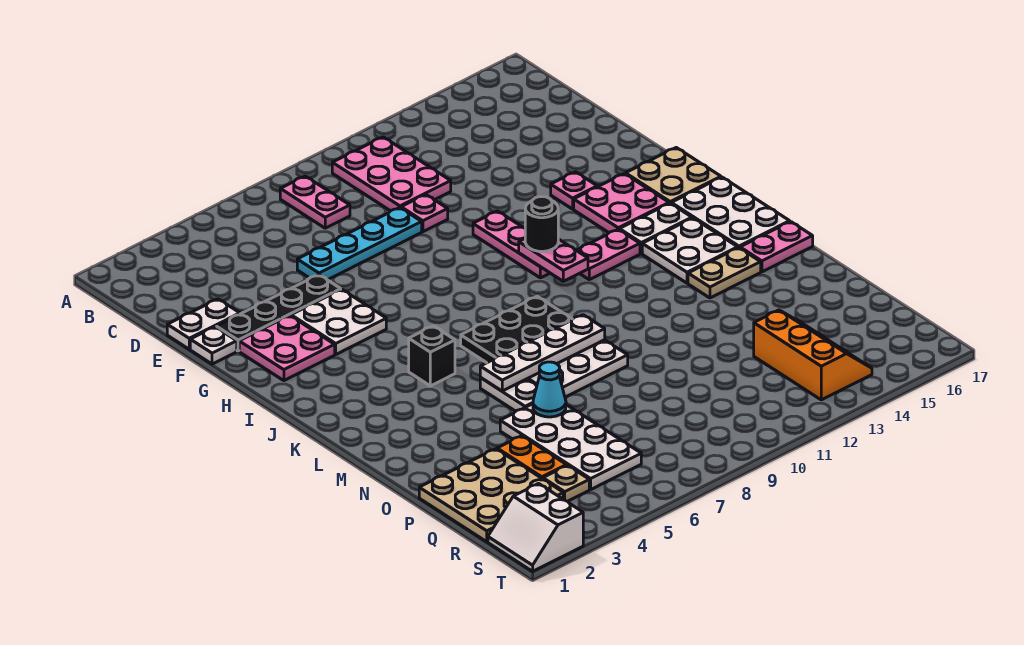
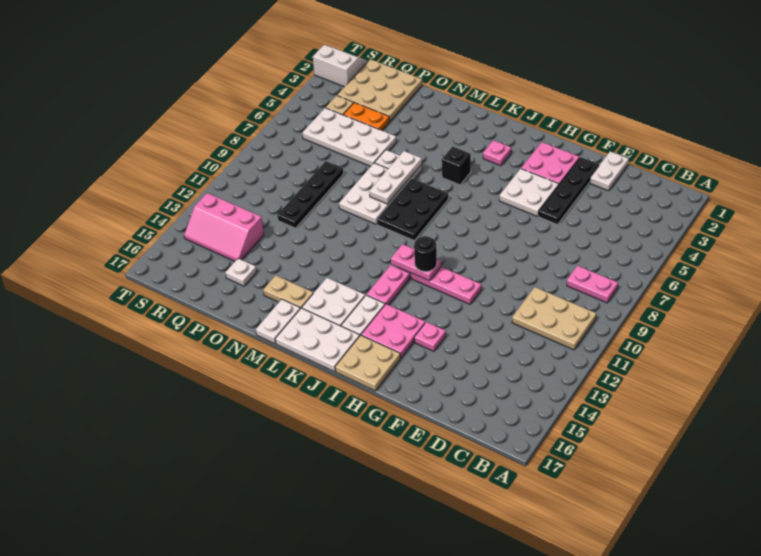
pink plate B10:D11 level 1 -> tan plate B10:D11 level 1
cyan plate E6:E9 level 1 -> none
pink plate E10 level 1 -> pink plate J3 level 1
white plate F1 level 1 -> white plate P15 level 1
white plate M6:M9 level 2 -> white plate M6:M8 level 2
tan plate M14:M15 level 1 -> tan plate M15:N15 level 1
pink plate M16:M17 level 1 -> white plate M16:M17 level 1
cyan cone O6 level 2 -> none
none -> black plate P8:P11 level 1
orange slope Q13:S14 level 1 top 13 -> pink slope Q13:S14 level 1 top 13

